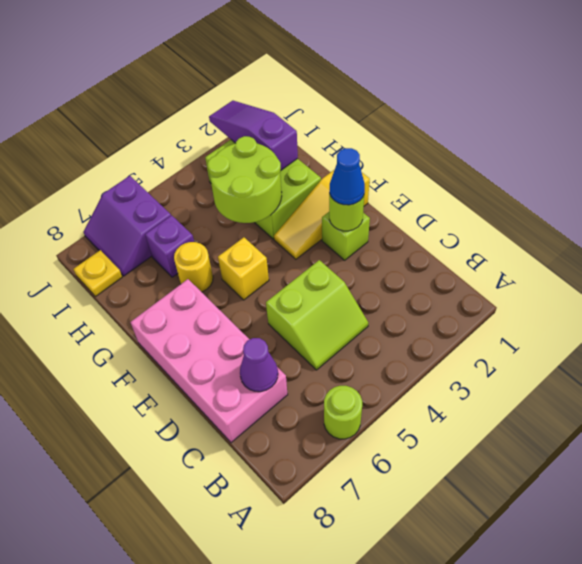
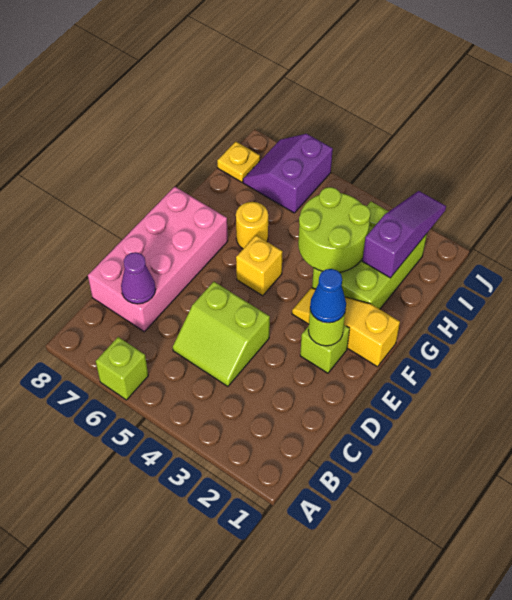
lime round brick A6 level 1 -> lime brick A6 level 1
purple brick H6 level 1 -> none

